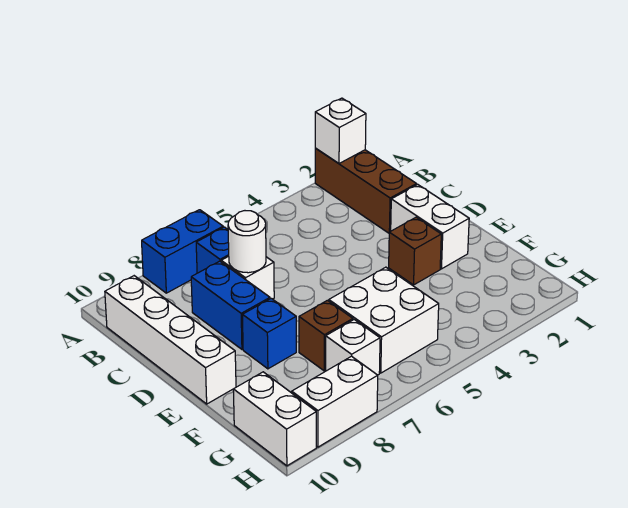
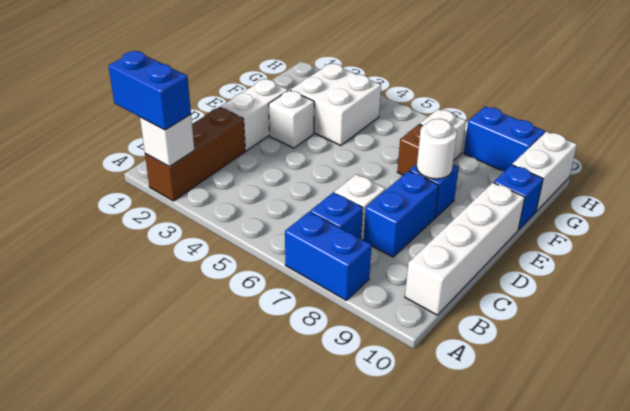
none -> blue brick A1:A2 level 3
white round brick C7 level 2 -> white round brick E8 level 2
brown brick E3 level 1 -> white brick E3 level 1
white brick F5:G6 level 1 -> white brick F3:G4 level 1
none -> blue brick F10 level 1
white brick H8:H9 level 1 -> blue brick H8:H9 level 1

